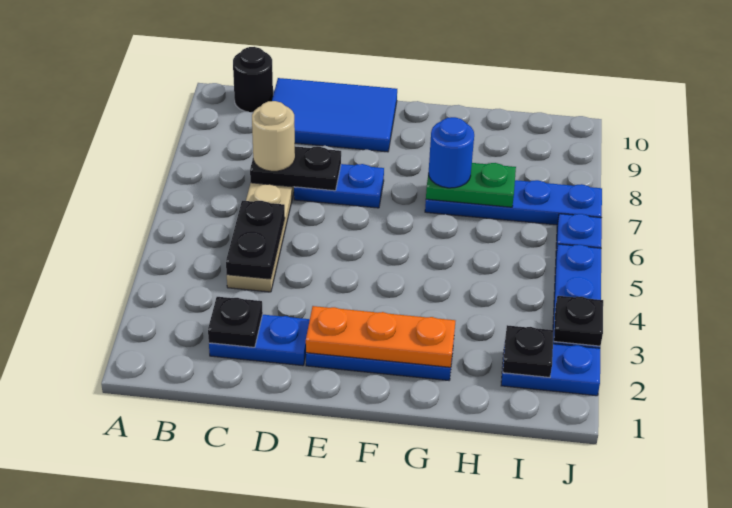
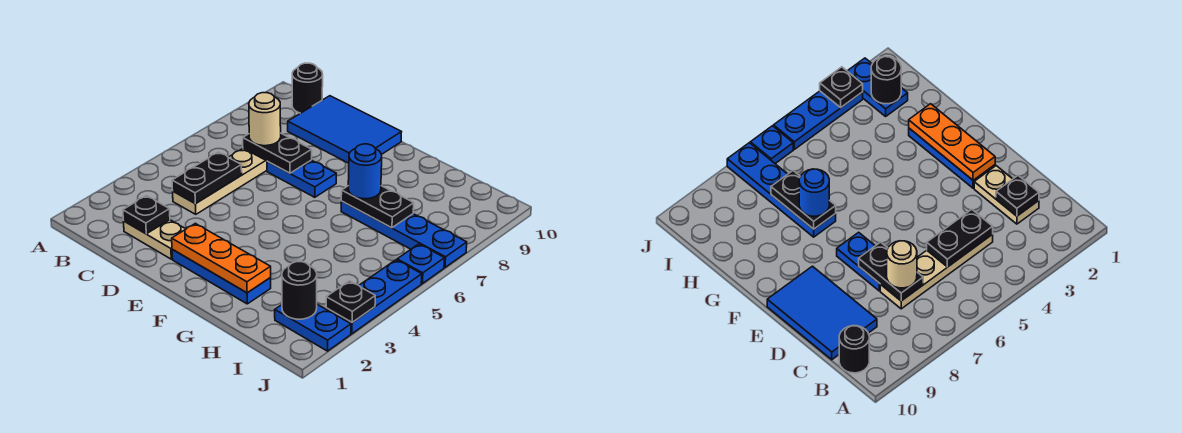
blue plate C2:D2 level 1 -> tan plate C2:D2 level 1
green plate G7:H7 level 2 -> black plate G7:H7 level 2
black plate I2 level 2 -> black round brick I2 level 2

